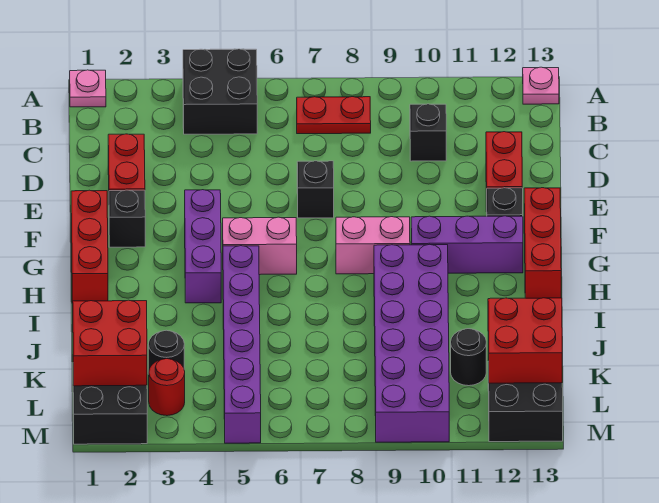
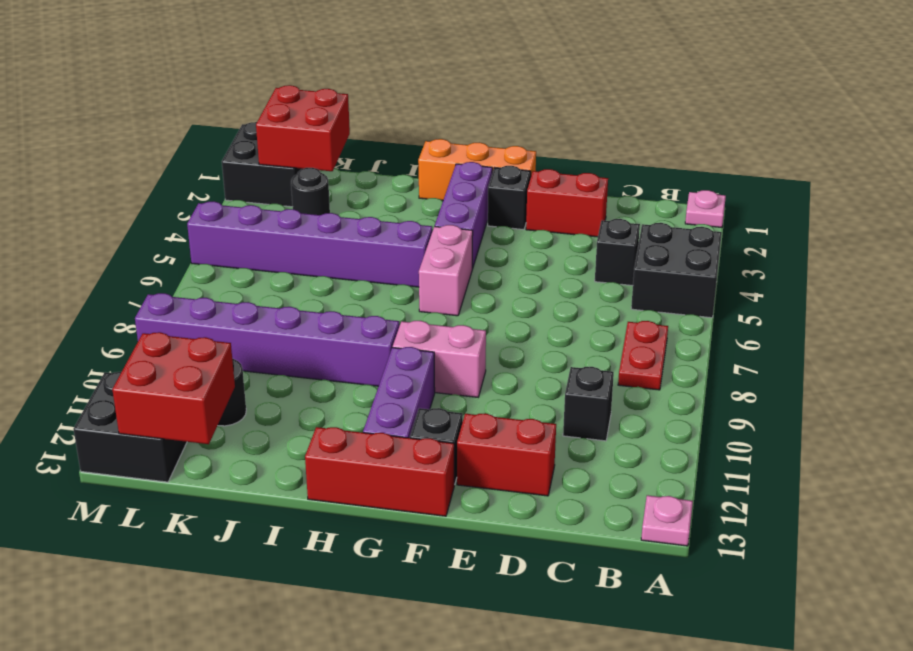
black brick E7 level 1 -> black brick C4 level 1
red brick F1:H1 level 1 -> orange brick F1:H1 level 1
purple brick F4:H4 level 1 -> purple brick G2:G4 level 1
pink brick G8:G9 level 1 -> pink brick F9:G9 level 1
purple brick H9:M10 level 1 -> purple brick H9:M9 level 1
red round brick L3 level 1 -> none

